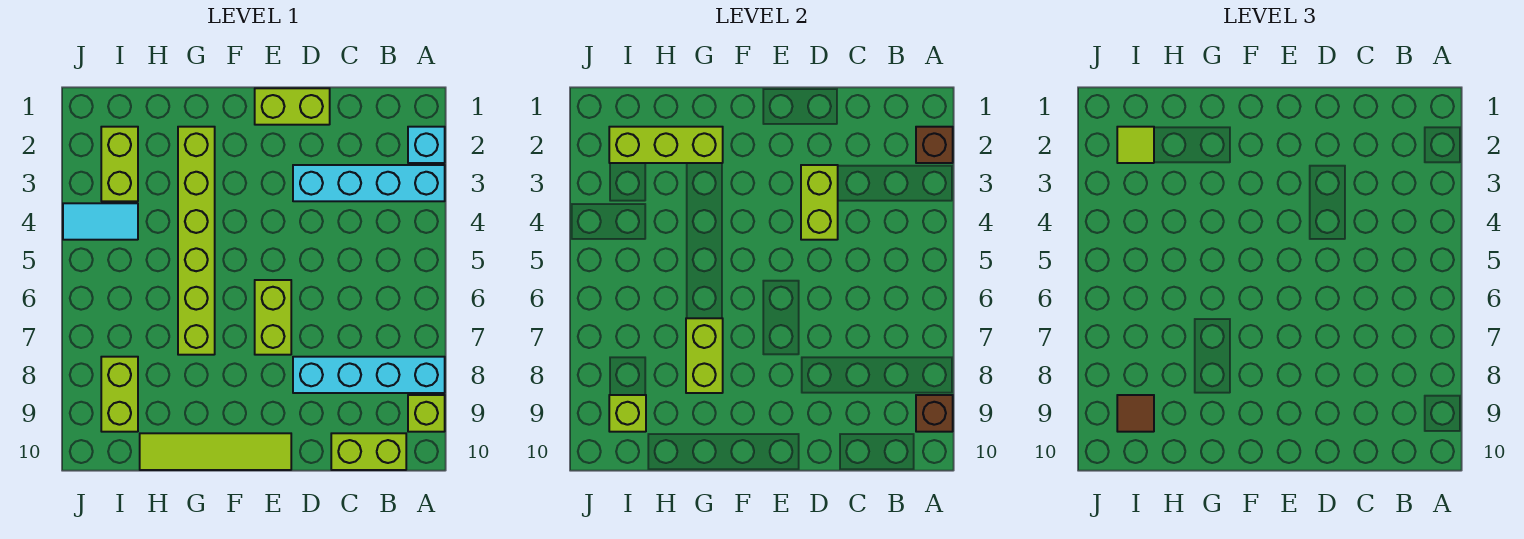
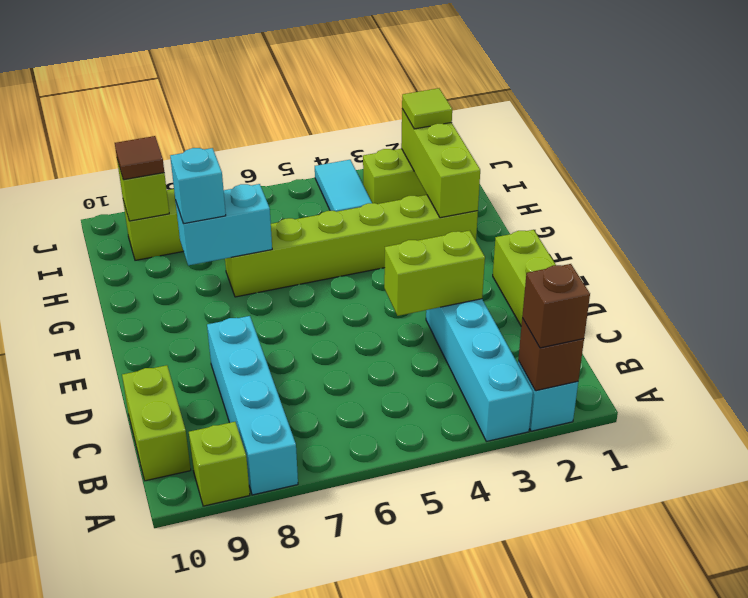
brown brick A9 level 2 -> brown brick A2 level 3
lime brick E6:E7 level 1 -> none
lime tile E10:H10 level 1 -> none
lime brick G7:G8 level 2 -> cyan brick G7:G8 level 2
none -> cyan brick G8 level 3

